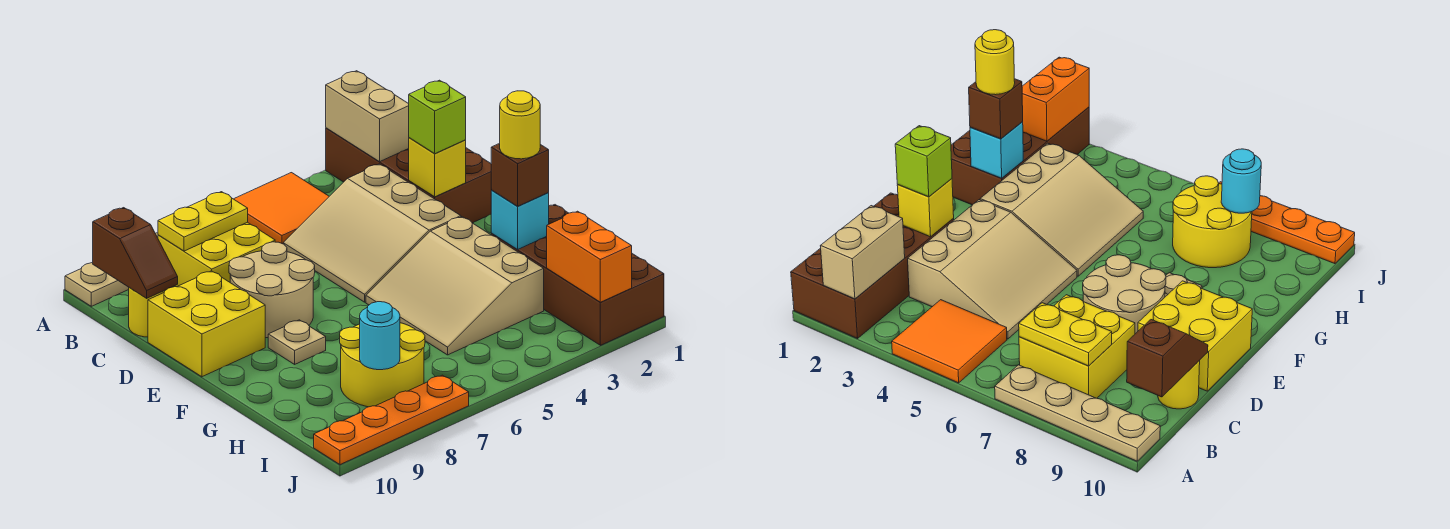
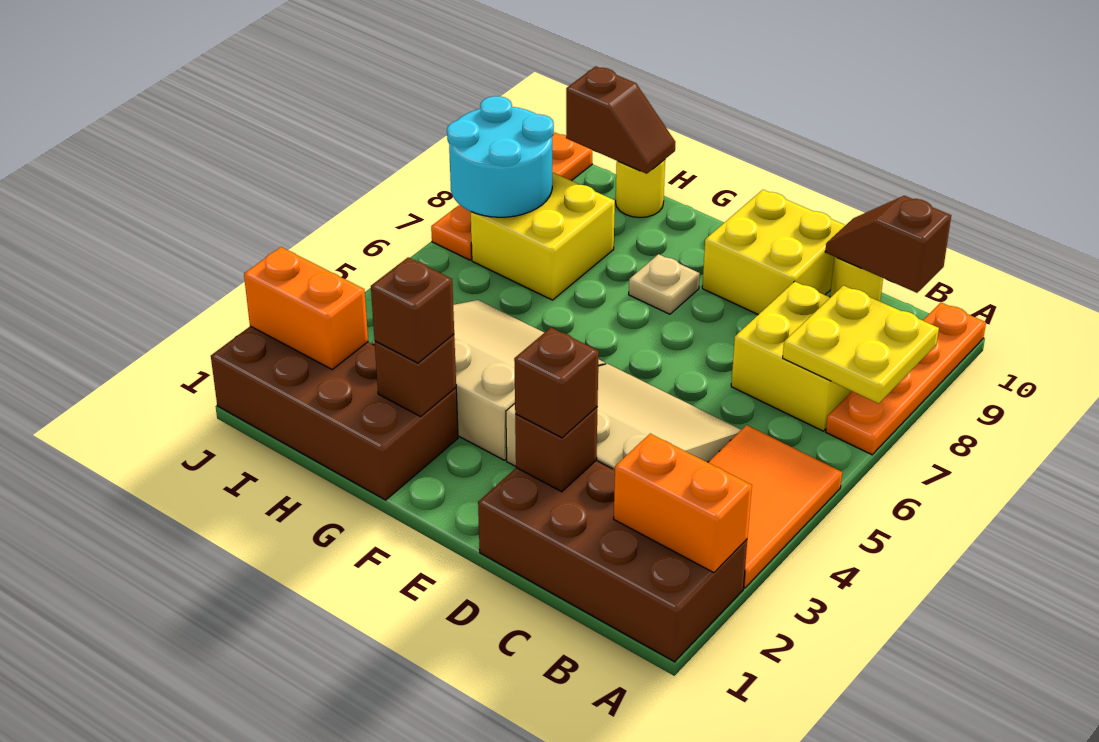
tan brick A2:B2 level 2 -> orange brick A2:B2 level 2
orange tile A4:B5 level 1 -> orange tile A3:B5 level 1
tan plate A7:A10 level 1 -> orange plate A7:A10 level 1
yellow plate B7:B8 level 2 -> yellow plate A7:B8 level 2
yellow brick D2 level 2 -> brown brick D2 level 2
lime brick D2 level 3 -> brown brick D2 level 3
tan round brick D7:E8 level 1 -> none
cyan brick G2 level 2 -> brown brick G2 level 2
yellow round brick G2 level 4 -> yellow round brick H10 level 1
yellow round brick H7:I8 level 1 -> yellow brick H7:I8 level 1
none -> brown slope H10:I10 level 2 top I
cyan round brick I8 level 2 -> cyan round brick I7:J8 level 2

